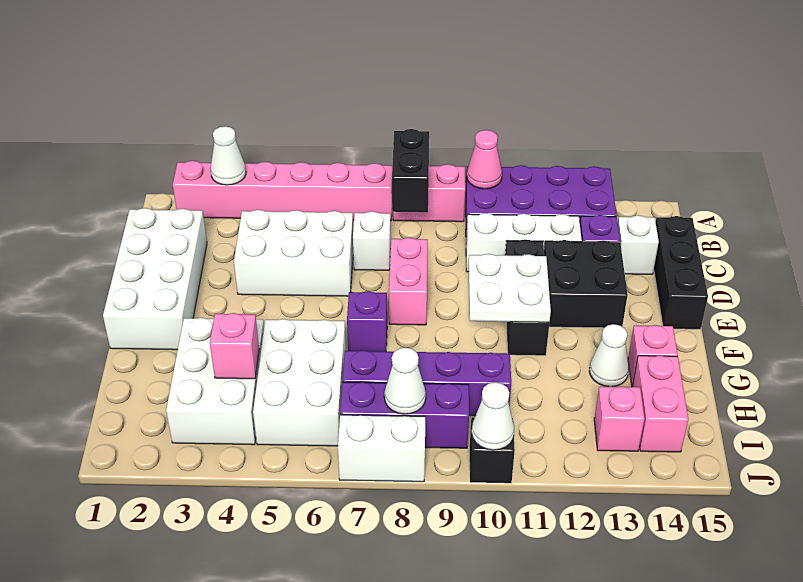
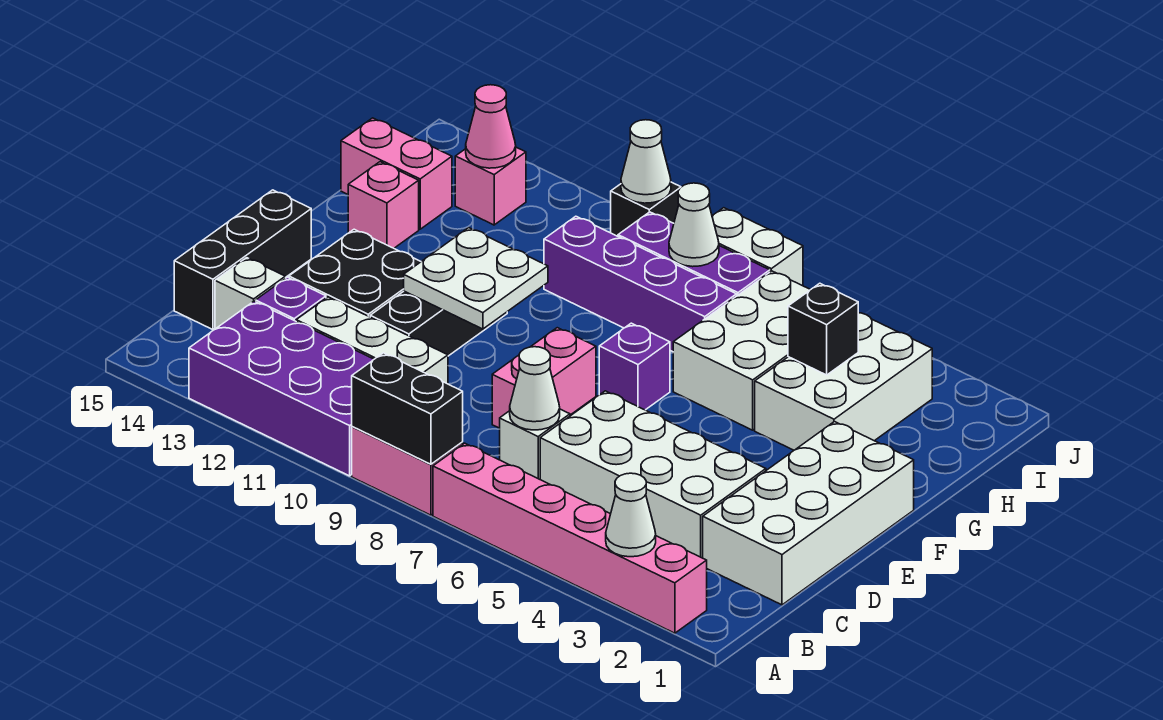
black brick A8:B8 level 2 -> black brick A8:A9 level 2
pink cone A10 level 2 -> pink cone I13 level 2
white brick C4:D6 level 1 -> white brick C3:D6 level 1
white cone G13 level 1 -> white cone C7 level 2
pink brick H4 level 2 -> black brick H4 level 2
pink brick H14:I14 level 1 -> pink brick H14:H15 level 1

